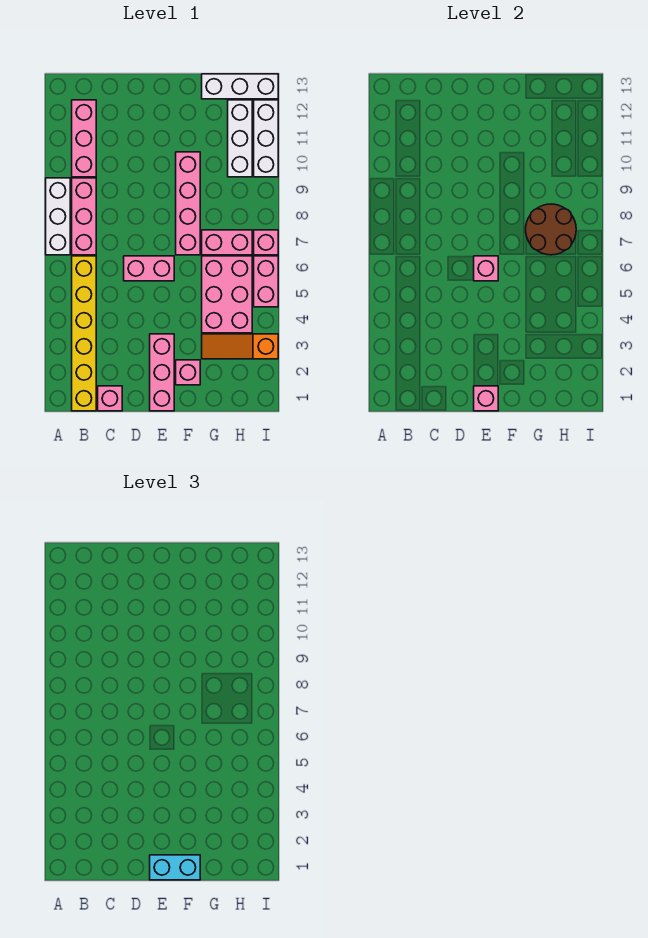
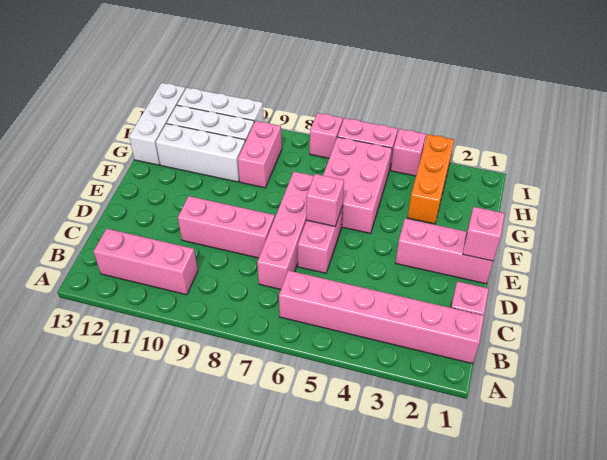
white brick A7:A9 level 1 -> white brick G10:G12 level 1
yellow brick B1:B6 level 1 -> pink brick B1:B6 level 1
pink brick B7:B9 level 1 -> pink brick D8:D10 level 1
cyan brick E1:F1 level 3 -> none
pink brick F2 level 1 -> pink brick I4 level 1
pink brick F7:F10 level 1 -> pink brick C7:F7 level 1
orange slope G3:I3 level 1 top I -> orange brick G3:I3 level 1
pink brick G4:H6 level 1 -> pink brick F5:H6 level 1
pink brick G7:H7 level 1 -> pink brick G9:H9 level 1
brown round brick G7:H8 level 2 -> none

